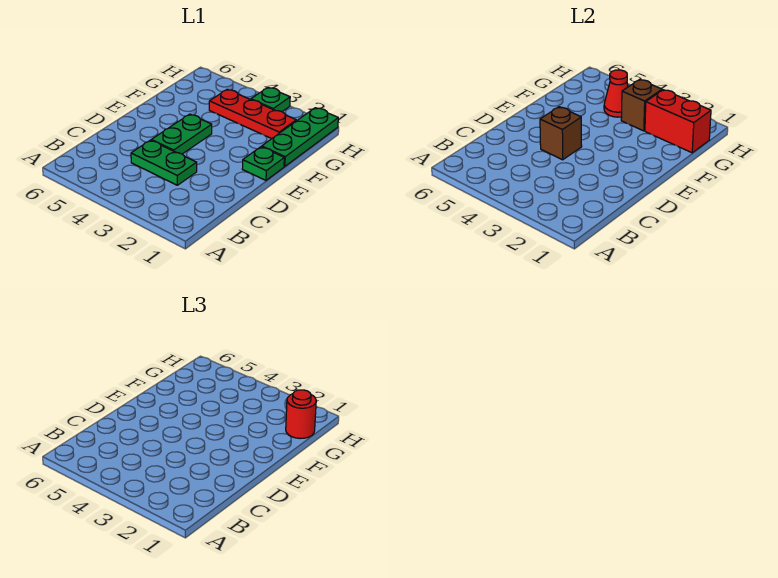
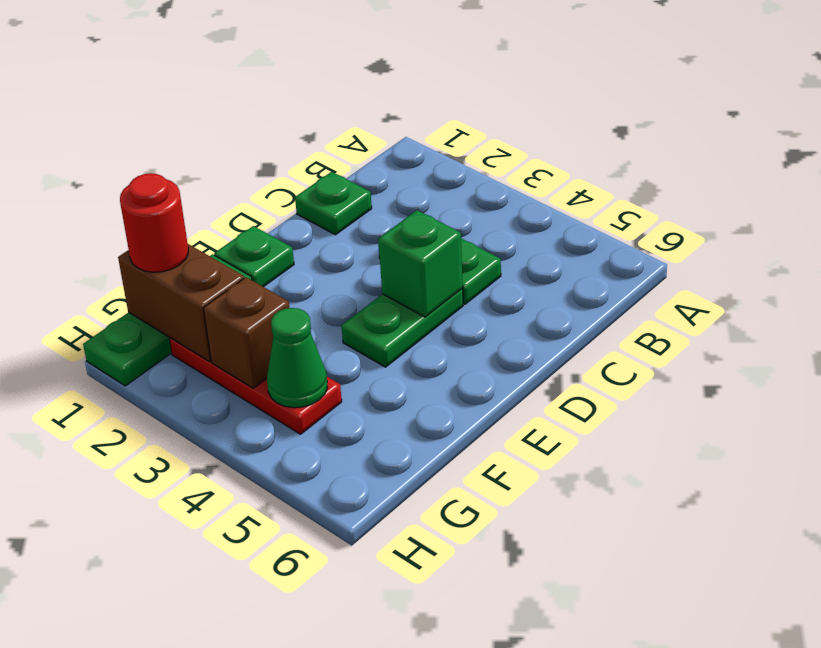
brown brick D4 level 2 -> green brick D4 level 2
red brick G1:G2 level 2 -> brown brick G1:G2 level 2
red cone G4 level 2 -> green cone G4 level 2
green plate H3 level 1 -> green plate C1 level 1

